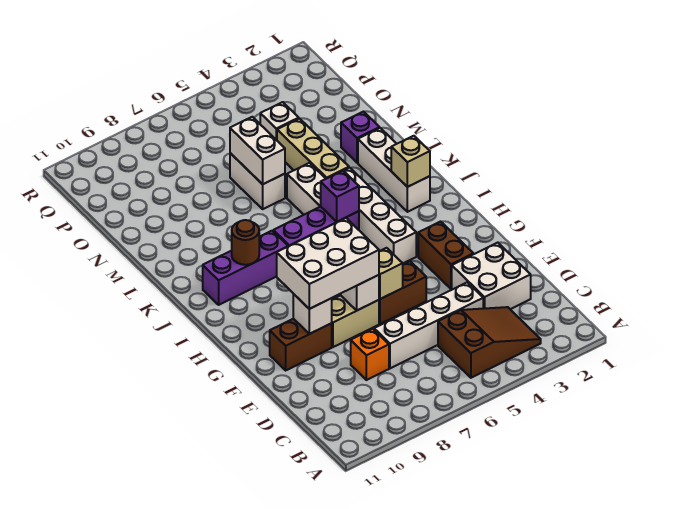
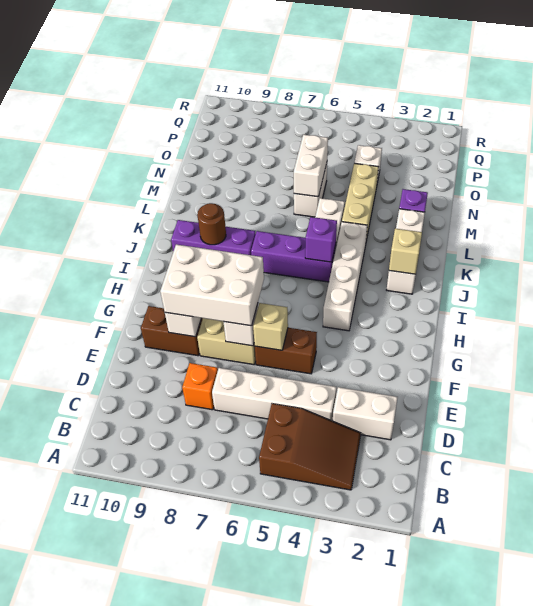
white brick D2:E3 level 1 -> white brick D2:D3 level 1
brown brick F3:G3 level 1 -> none

